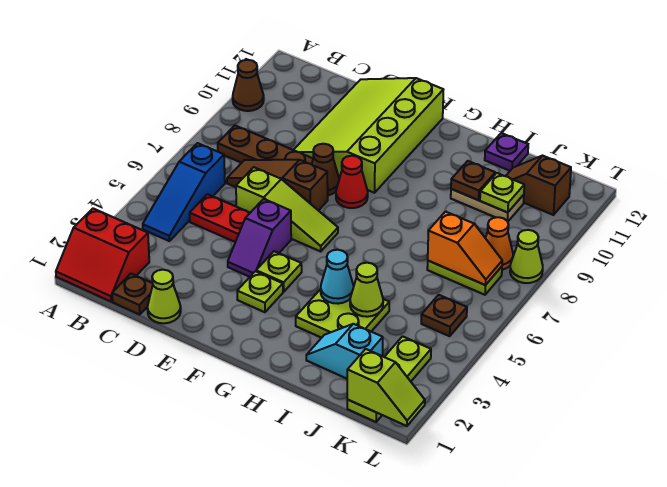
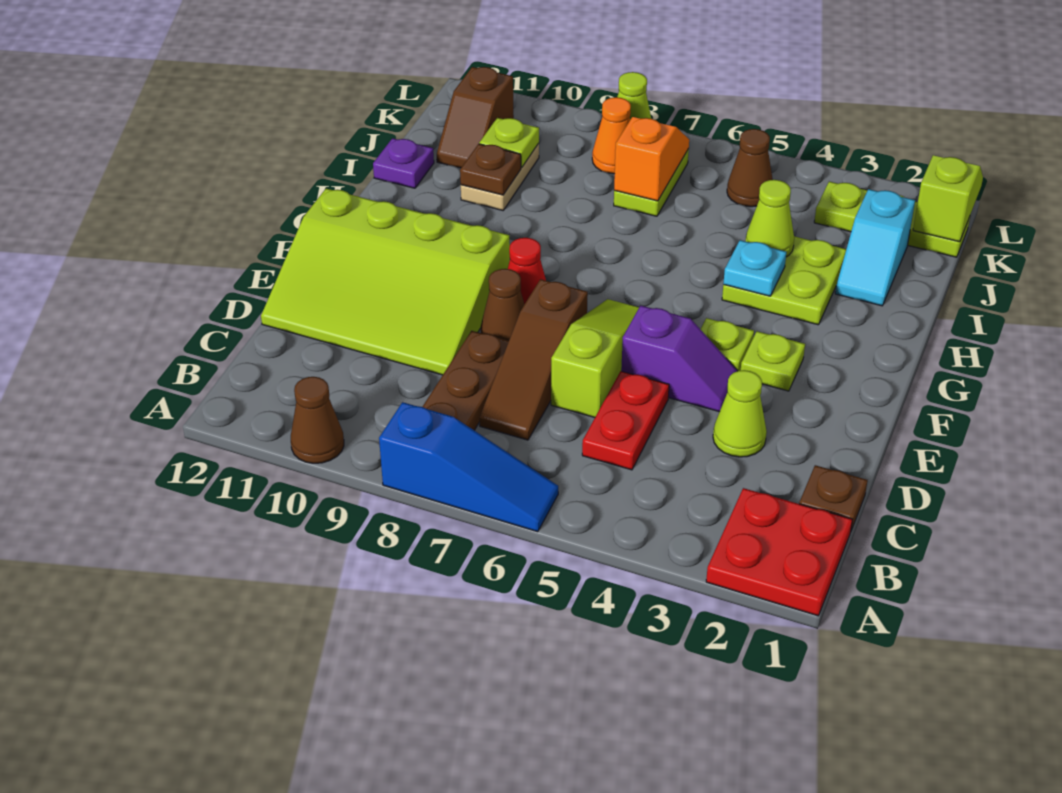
red slope A1:B2 level 1 top 2 -> red plate A1:B2 level 1
blue slope B4:B6 level 1 top 6 -> blue slope A6:A8 level 1 top 8
lime cone D1 level 1 -> lime cone D3 level 1
cyan cone H4 level 2 -> cyan plate H4 level 2
brown plate K5 level 1 -> brown cone K5 level 1

